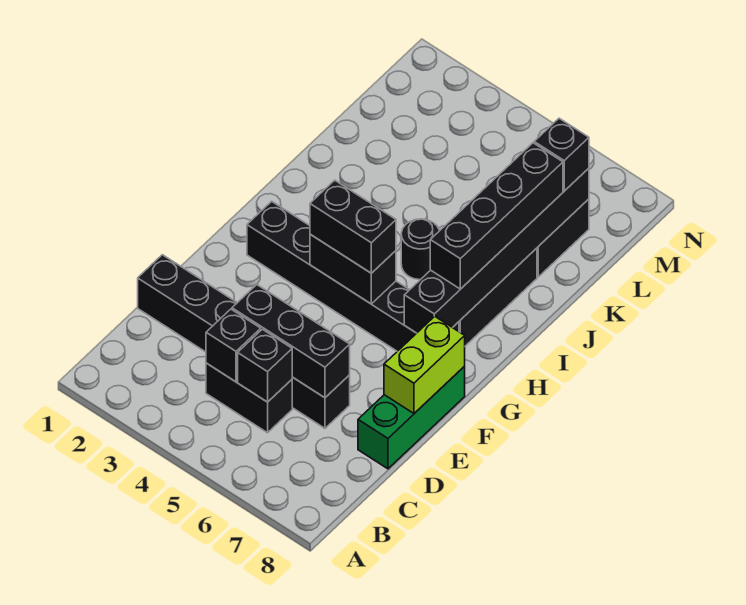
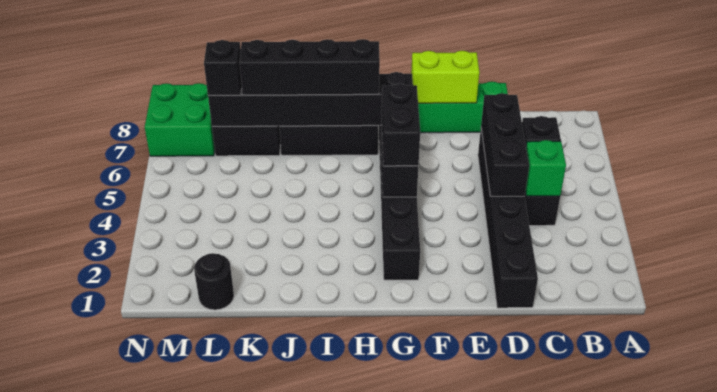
black brick C4 level 2 -> green brick C4 level 2
black round brick I5 level 1 -> black round brick L1 level 1
none -> green brick M7:N8 level 1

